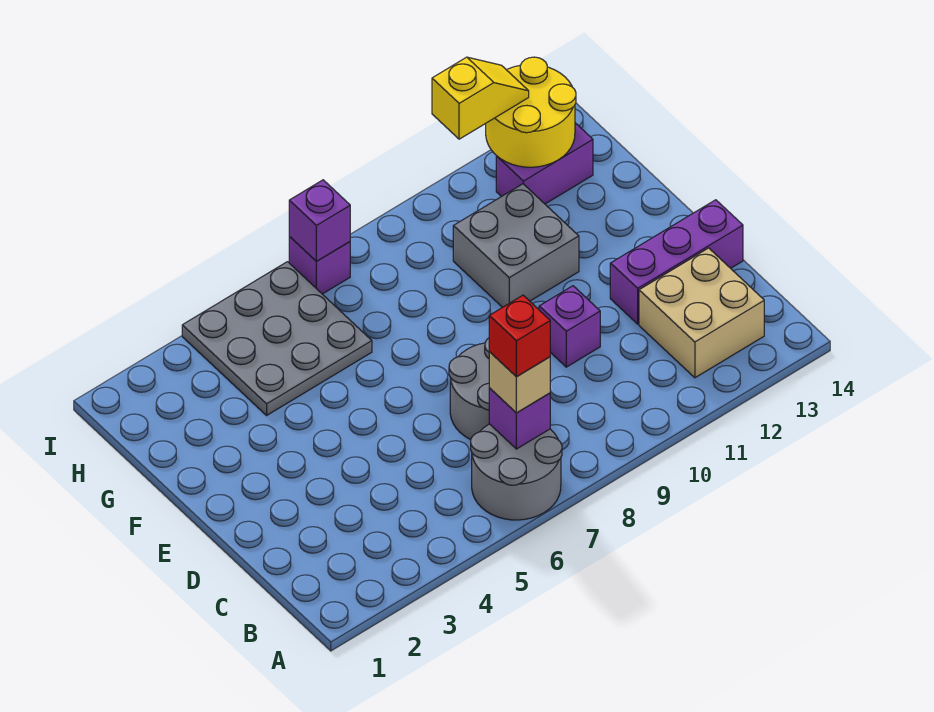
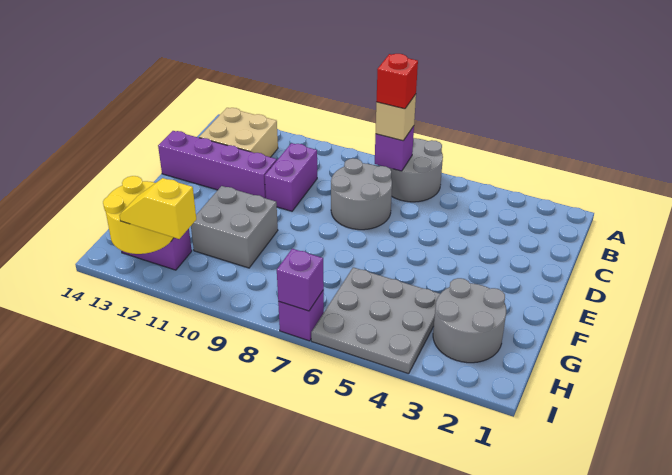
purple brick D10 level 1 -> purple brick C10:D10 level 1
purple brick D12:D14 level 1 -> purple brick D11:D14 level 1
none -> grey round brick G2:H3 level 1

